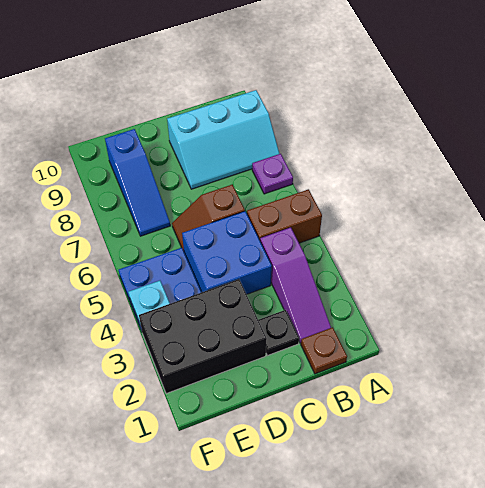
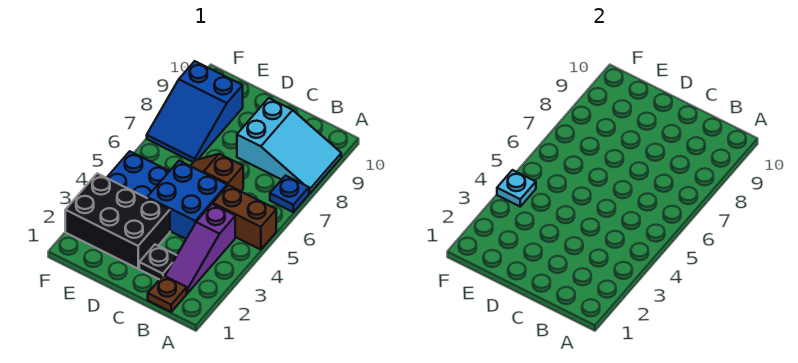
purple plate A7 level 1 -> blue plate A7 level 1
cyan slope A8:C9 level 1 top 9 -> cyan slope A8:C9 level 1 top C
blue slope E7:E9 level 1 top 9 -> blue slope E7:F9 level 1 top 9

